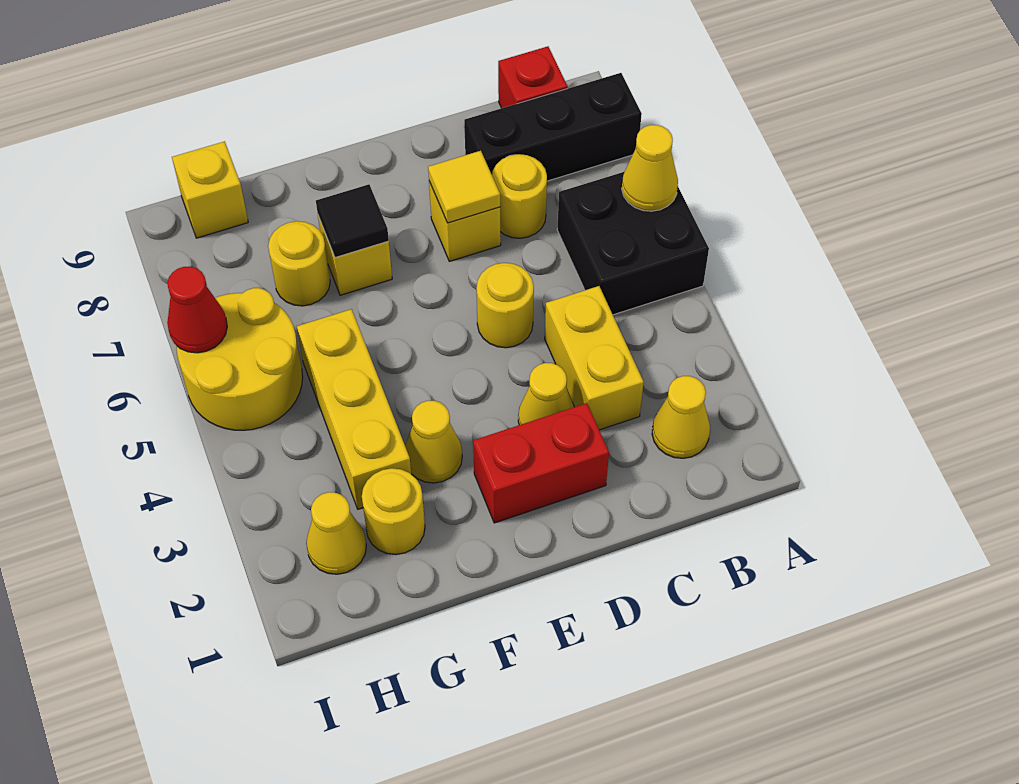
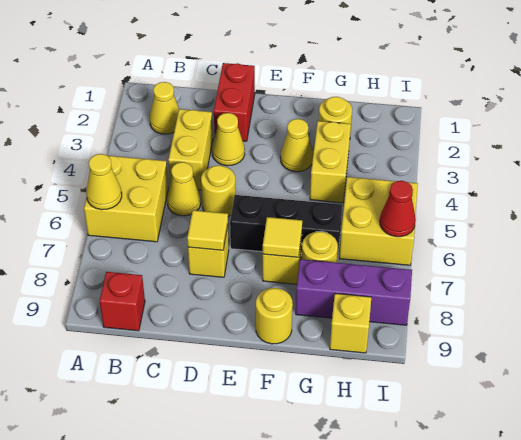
black brick A5:B6 level 1 -> yellow brick A5:B6 level 1
black brick A8:C8 level 1 -> black brick E6:G6 level 1
yellow round brick C7 level 1 -> yellow round brick F9 level 1
red brick D2:E2 level 1 -> red brick D1:D2 level 1
black tile F7 level 2 -> yellow tile F7 level 2
yellow brick G3:G5 level 1 -> yellow brick G3:G4 level 1
none -> purple brick G8:I8 level 1
yellow cone H2 level 1 -> yellow cone C5 level 1
yellow round brick H5:I6 level 1 -> yellow brick H5:I6 level 1

